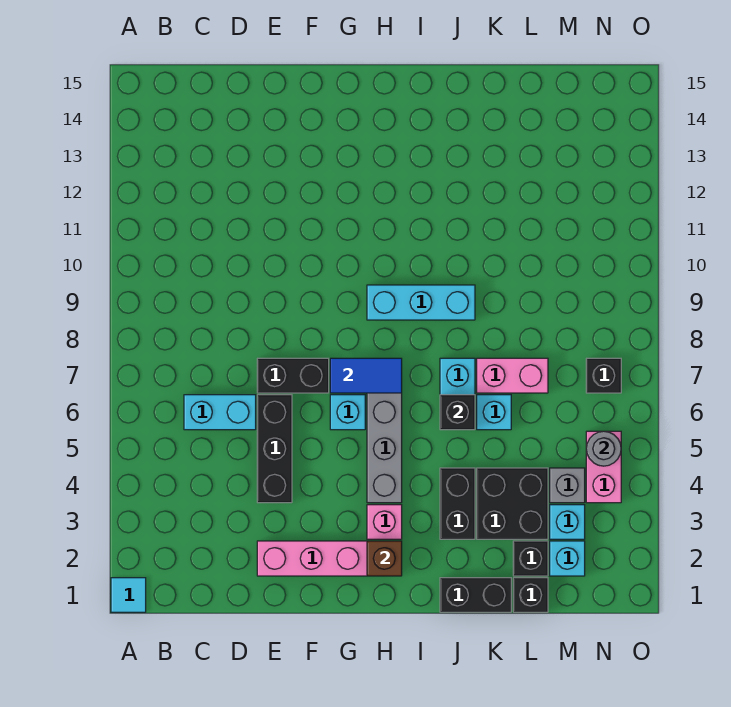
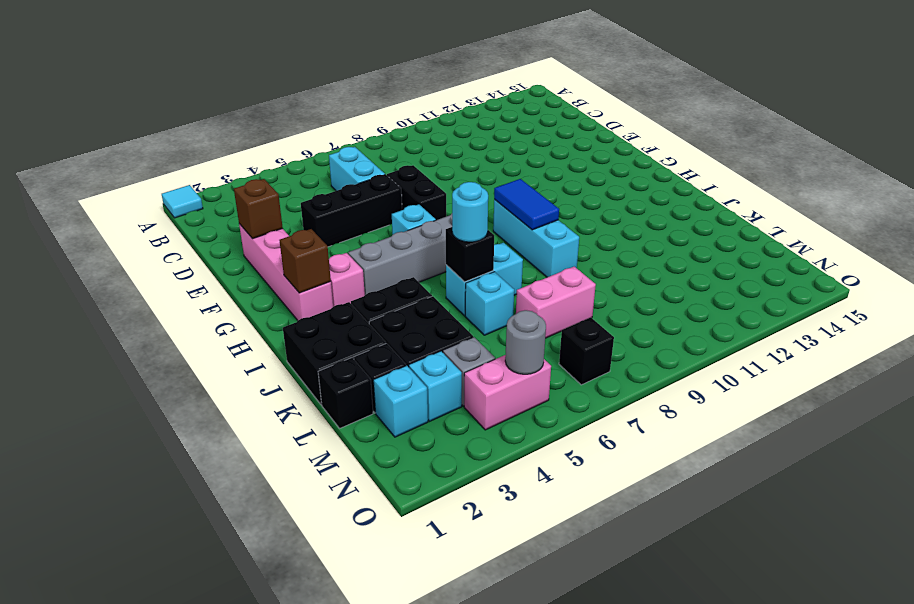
none -> brown brick E2 level 2
blue tile G7:H7 level 2 -> blue tile H9:I9 level 2
black brick J1:K1 level 1 -> black brick J1:K2 level 1
none -> cyan round brick J6 level 3
pink brick K7:L7 level 1 -> pink brick L7:L8 level 1

